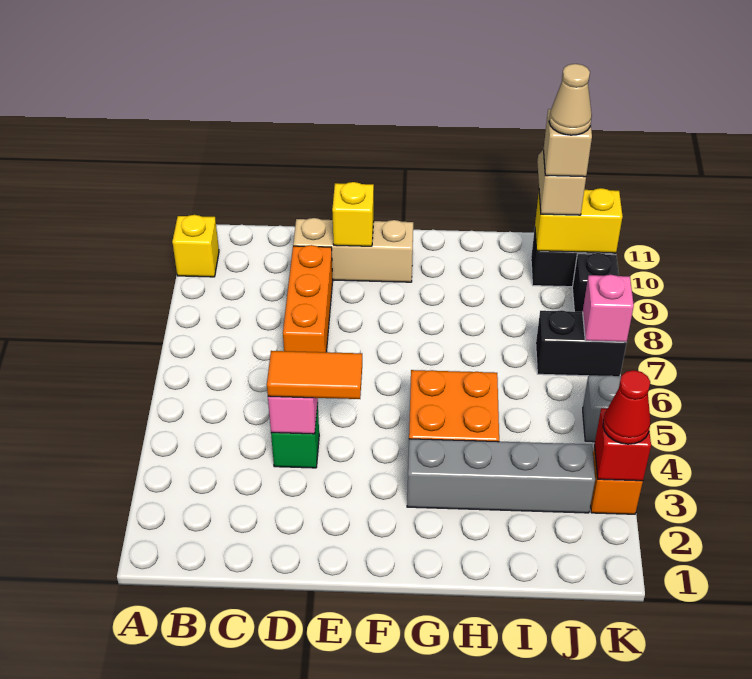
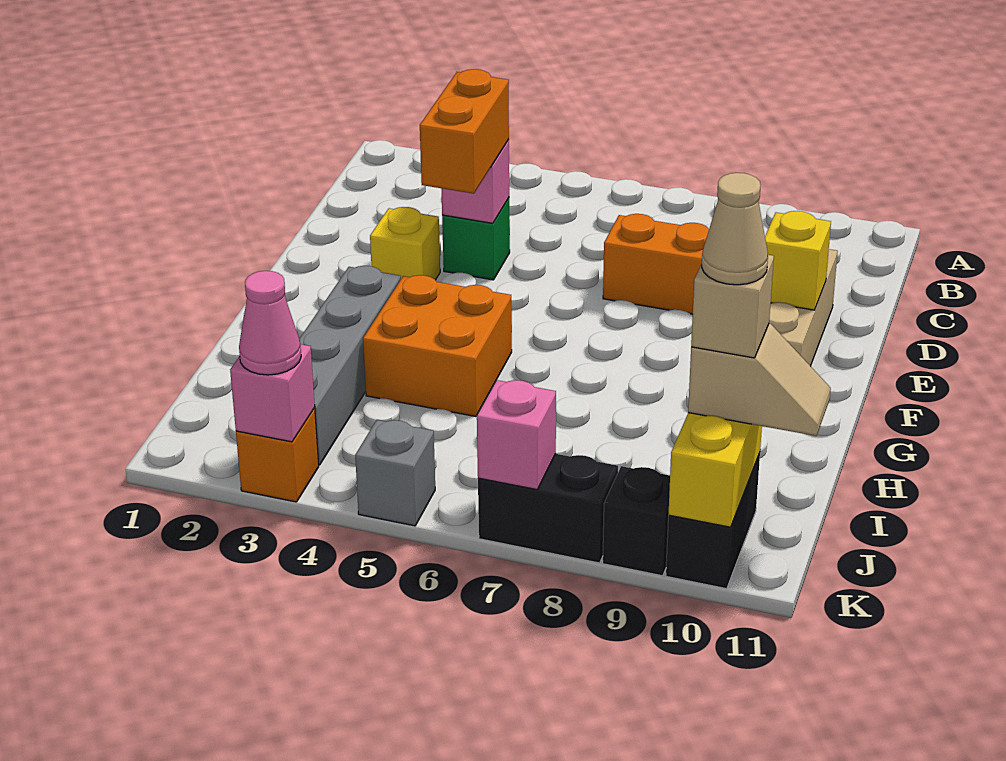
yellow brick A10 level 1 -> yellow brick E3 level 1
orange tile D4:E4 level 3 -> orange brick D4:E4 level 3
black brick J7:K7 level 1 -> black brick K7:K8 level 1
red brick K3 level 2 -> pink brick K3 level 2
red cone K3 level 3 -> pink cone K3 level 3

